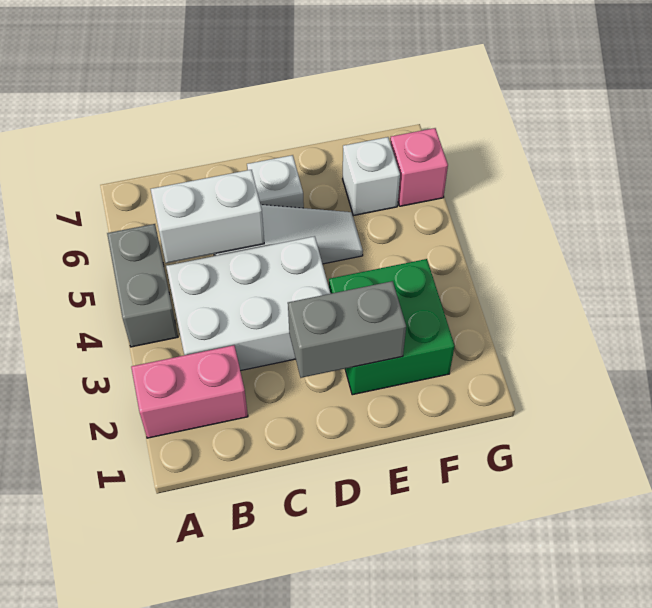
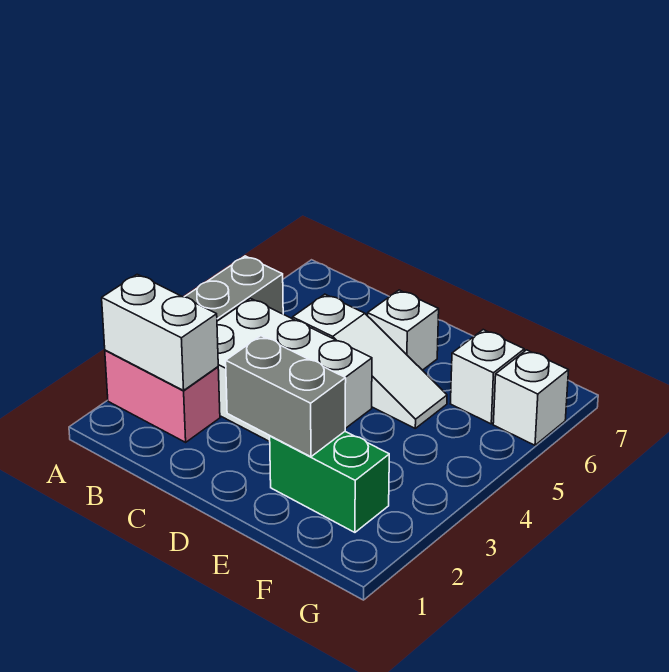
white brick B5:C5 level 2 -> white brick A2:B2 level 2
green brick E2:F3 level 1 -> green brick E2:F2 level 1
pink brick G6 level 1 -> white brick G6 level 1

